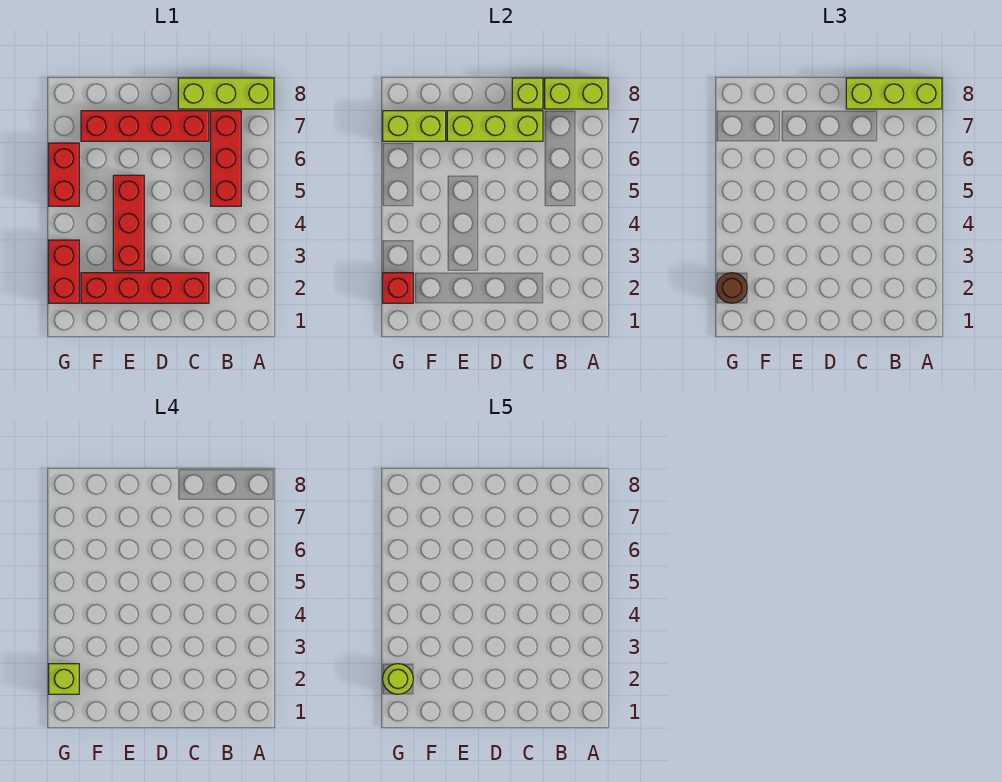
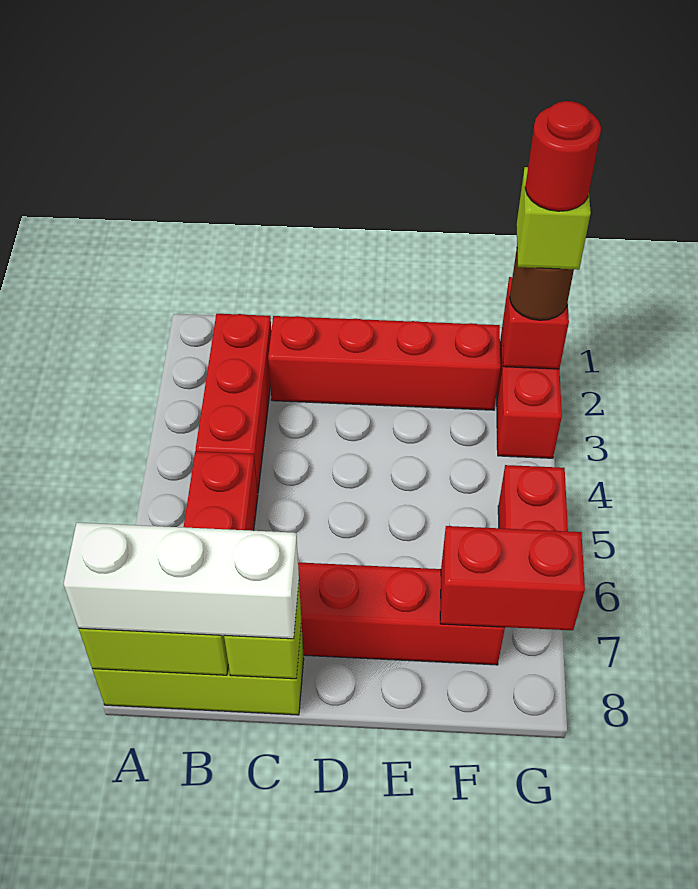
lime brick A8:C8 level 3 -> white brick A8:C8 level 3
lime brick C7:E7 level 2 -> none
red brick E3:E5 level 1 -> red brick B2:B4 level 1
lime brick F7:G7 level 2 -> red brick F7:G7 level 2
lime round brick G2 level 5 -> red round brick G2 level 5

